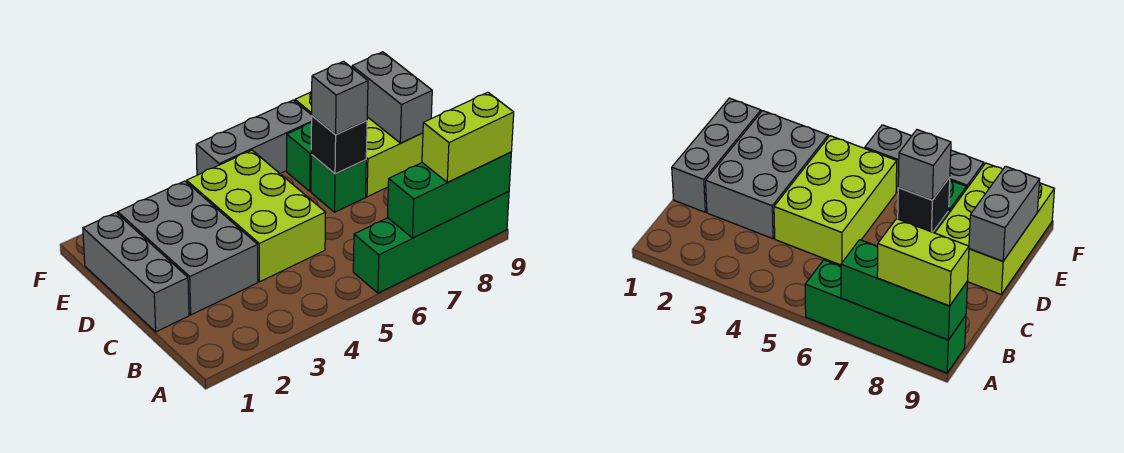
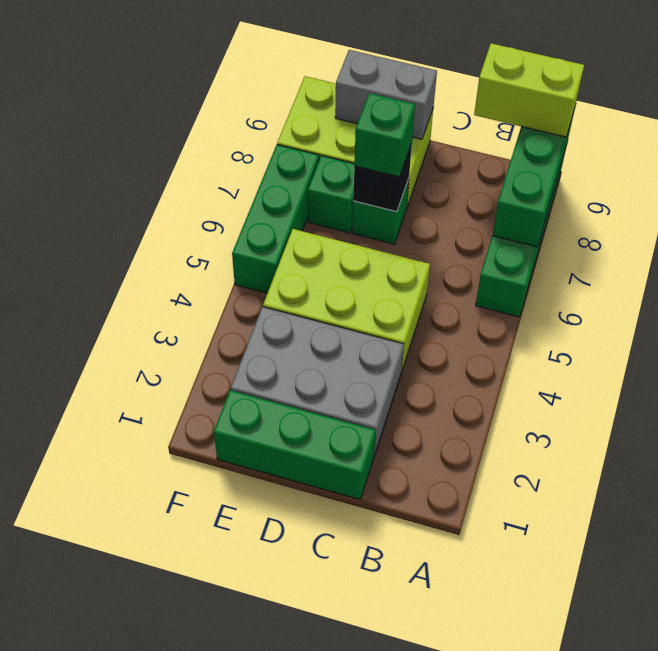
lime brick A8:A9 level 3 -> lime brick A9:B9 level 3
grey brick C1:E1 level 1 -> green brick C1:E1 level 1
grey brick D7 level 3 -> green brick D7 level 3
grey brick F5:F7 level 1 -> green brick F5:F7 level 1

